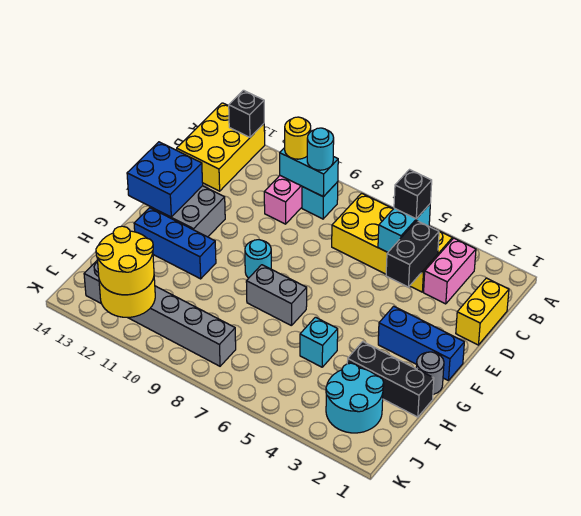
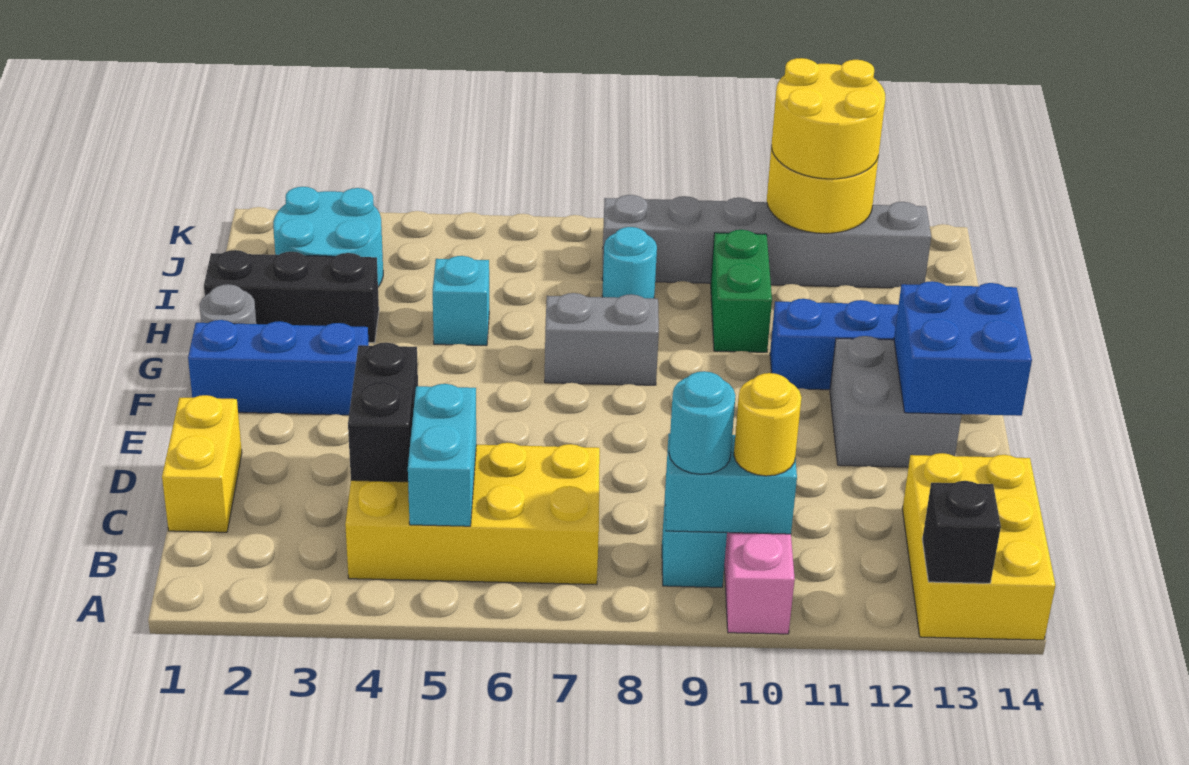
pink brick B3:C3 level 1 -> none
black brick B5 level 3 -> none
cyan round brick F9 level 1 -> cyan round brick I8 level 1
none -> green brick H10:I10 level 1

